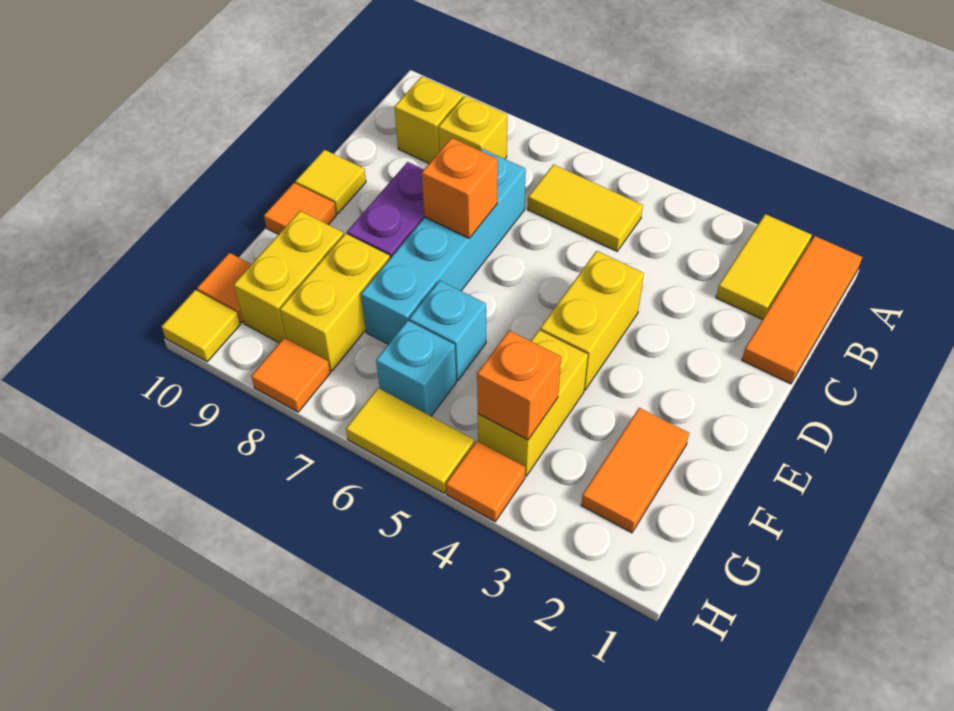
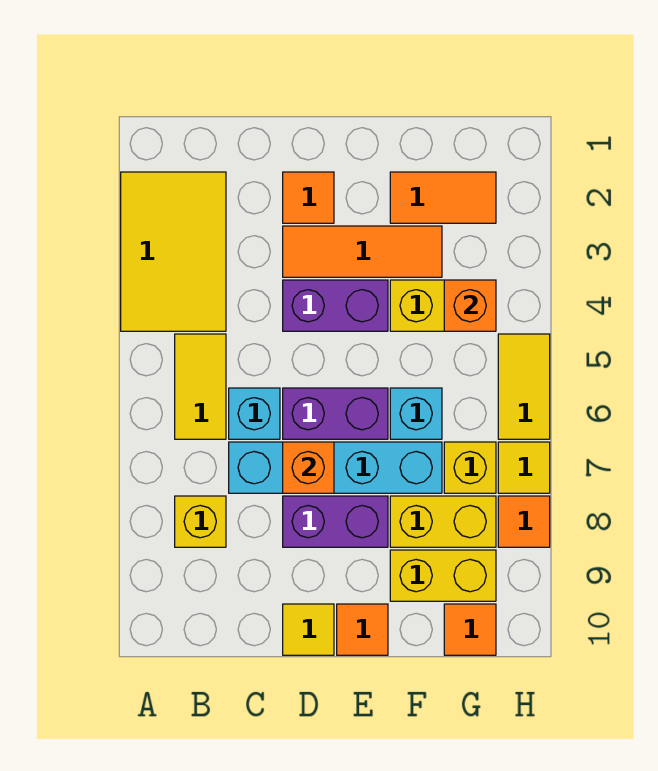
orange tile A1:C1 level 1 -> orange tile D3:F3 level 1
yellow tile A2:B2 level 1 -> yellow tile A2:B4 level 1
yellow brick B9 level 1 -> yellow brick G7 level 1
yellow brick D4:E4 level 1 -> purple brick D4:E4 level 1
none -> purple brick D6:E6 level 1
cyan brick G6 level 1 -> cyan brick C6 level 1
orange tile H4 level 1 -> orange tile D2 level 1
yellow tile H10 level 1 -> yellow tile H7 level 1

